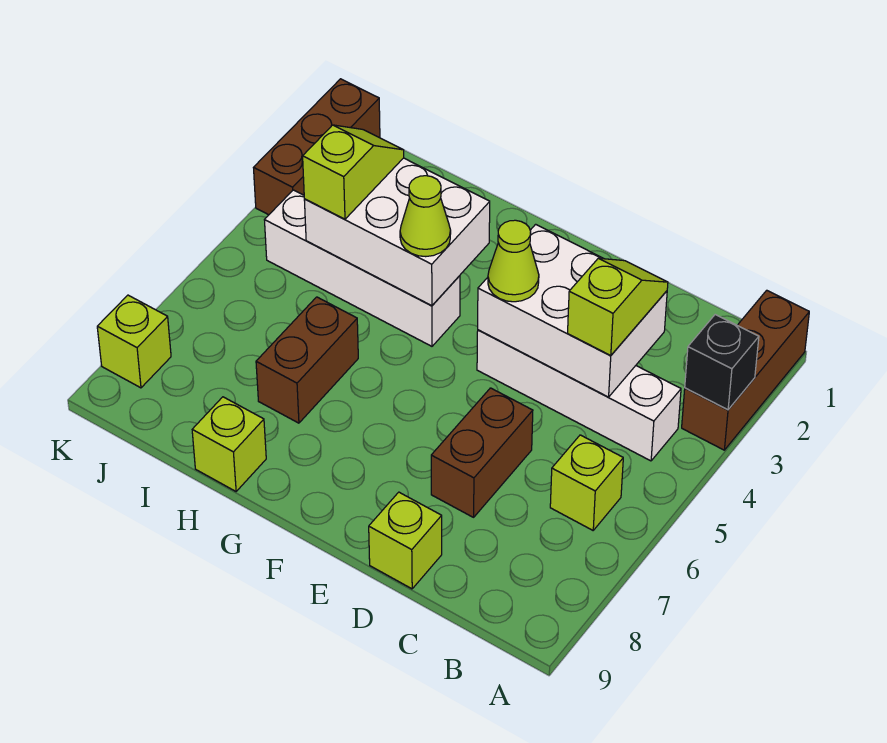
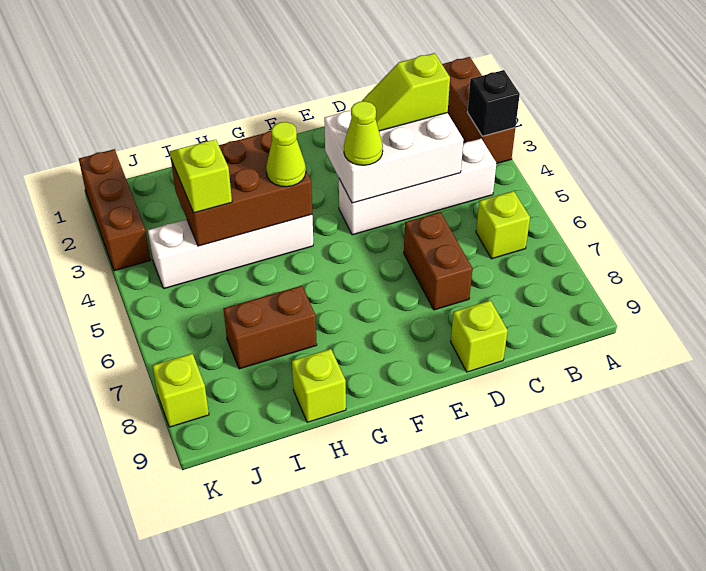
lime slope C3:C4 level 3 top 4 -> lime slope C3:D3 level 3 top C
white brick G3:I4 level 2 -> brown brick G3:I4 level 2
brown brick H6:H7 level 1 -> brown brick H7:I7 level 1

